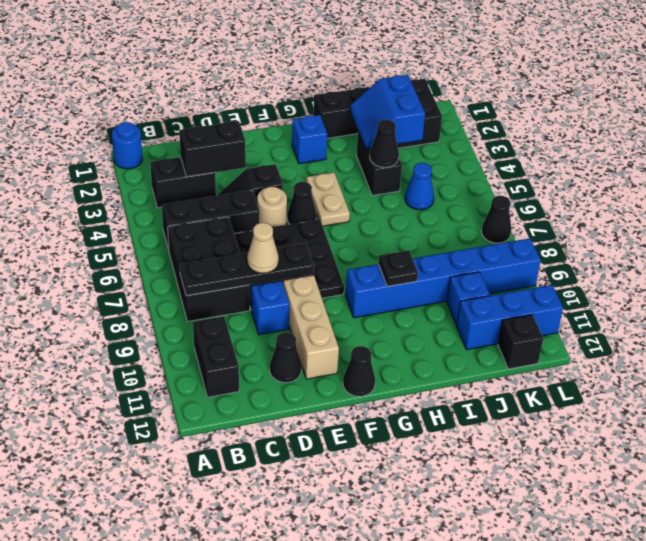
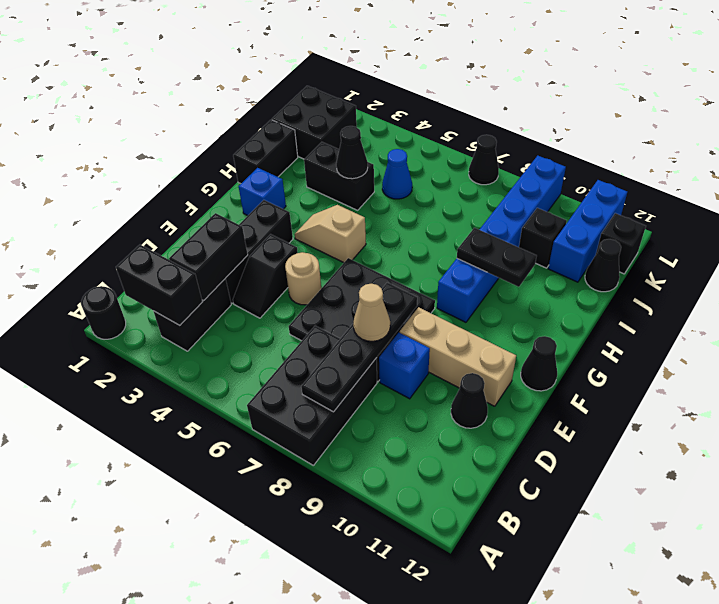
blue round brick A1 level 1 -> black round brick A1 level 1
black brick B5:D5 level 1 -> black brick D3:F3 level 1
black brick B6:C8 level 1 -> black brick A7:C8 level 1
black brick B10:B11 level 1 -> black brick B2:B3 level 2
black cone F5 level 1 -> black cone J12 level 1
tan plate G4:G5 level 1 -> tan slope G4:G5 level 1 top 5
black plate H9 level 2 -> black plate H9:H10 level 2
blue slope I2:J3 level 2 top J -> none
blue brick J10 level 1 -> black brick J10 level 1

